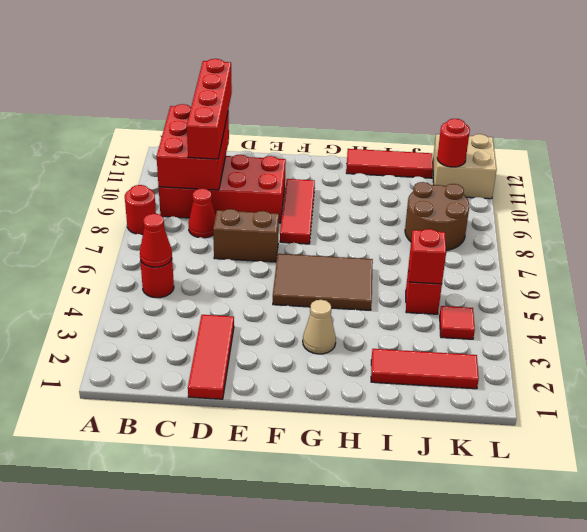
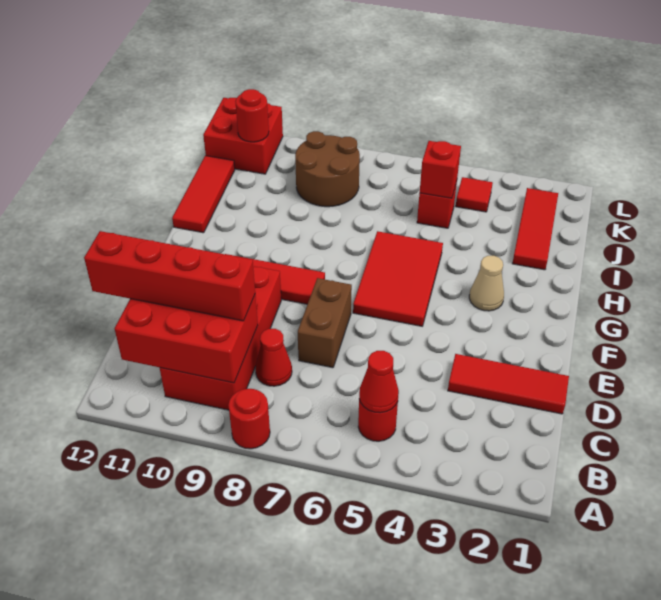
brown tile F5:H6 level 1 -> red tile F5:H6 level 1
tan brick K11:L12 level 1 -> red brick K11:L12 level 1

